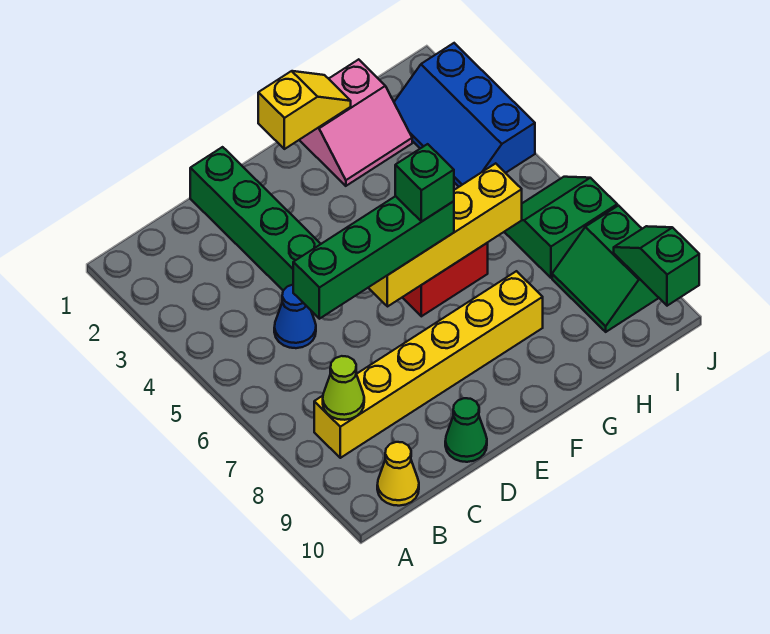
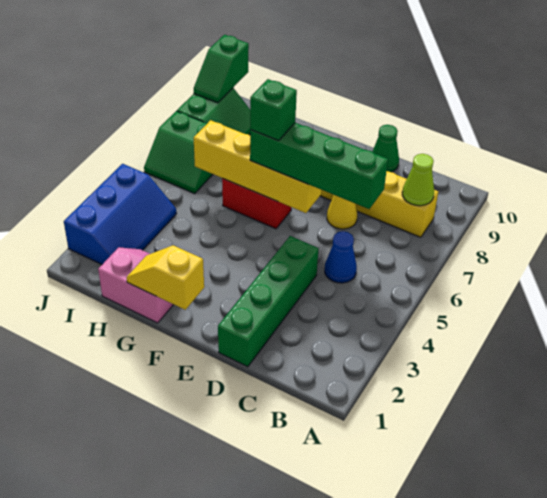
yellow cone B10 level 1 -> yellow cone D7 level 1

